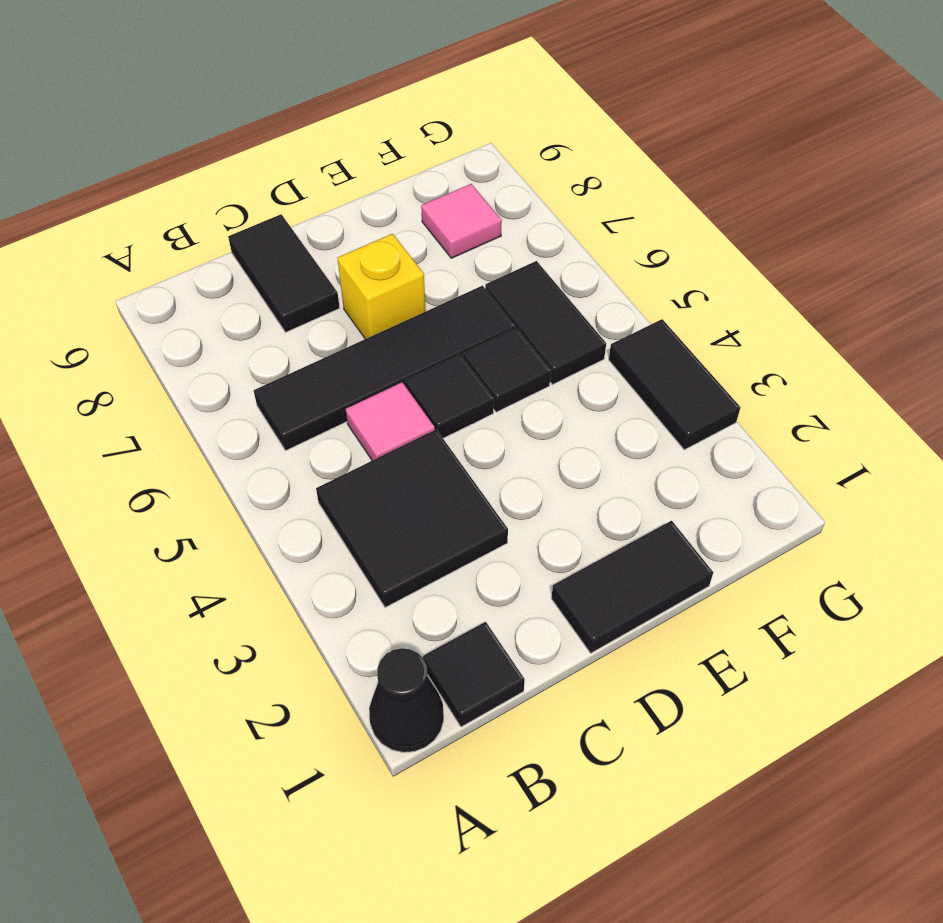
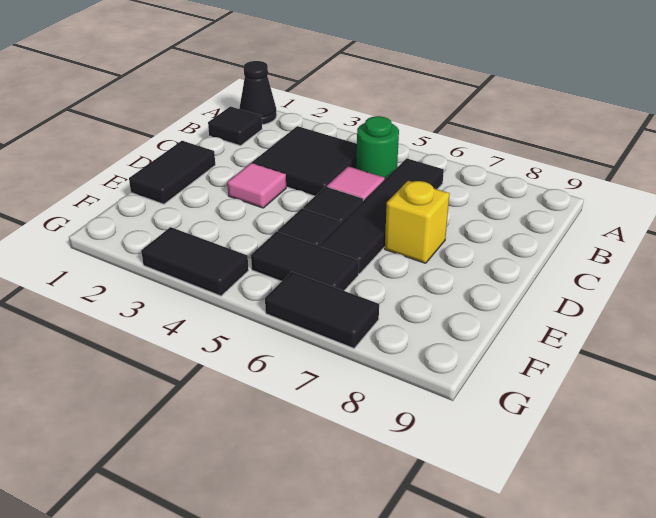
none -> green round brick B5 level 1
black tile C8:C9 level 1 -> black tile G6:G7 level 1
pink tile F8 level 1 -> pink tile D3 level 1

